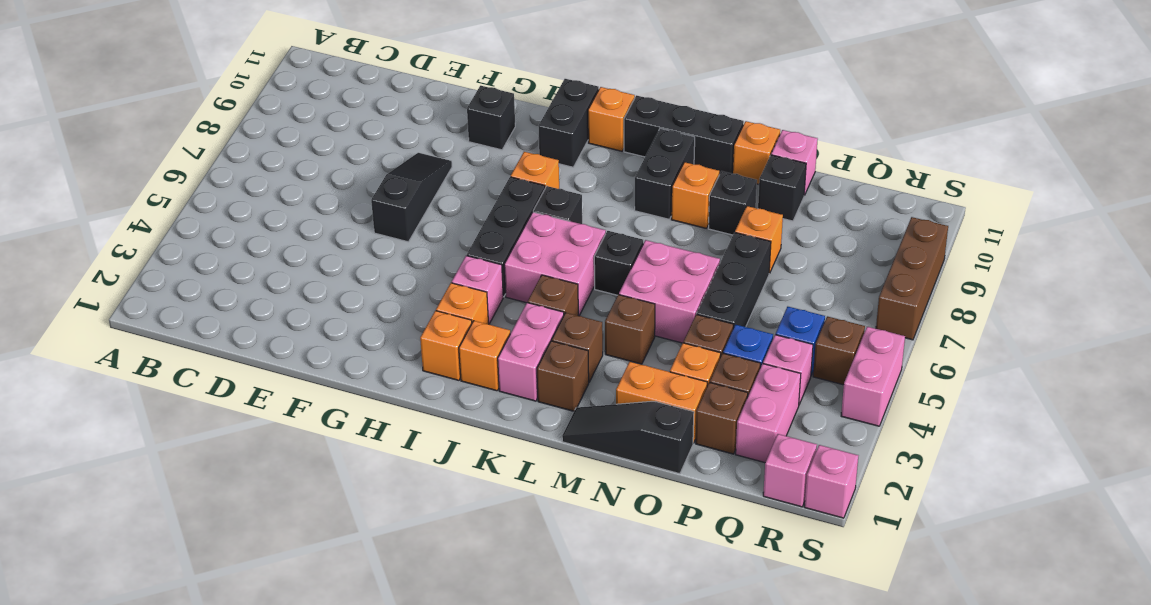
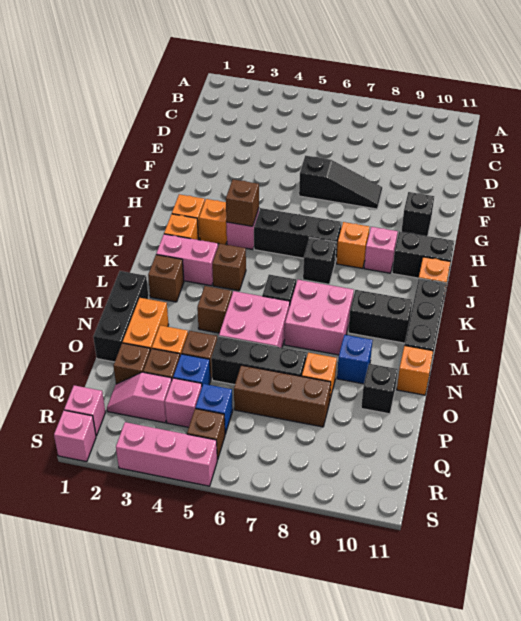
pink brick J5:K6 level 1 -> pink brick L7:M8 level 1
brown brick L3 level 1 -> brown brick I4 level 2
black slope M1:O1 level 1 top O -> black brick M1:O1 level 1
orange brick M9 level 1 -> none
black brick N9 level 1 -> blue brick N9 level 1
pink brick O11 level 1 -> pink brick I9 level 1
pink brick Q2:Q3 level 1 -> pink slope Q2:Q3 level 1 top 3
pink brick S4:S5 level 1 -> pink brick S3:S5 level 1
brown brick S7:S9 level 1 -> brown brick P6:P8 level 1

